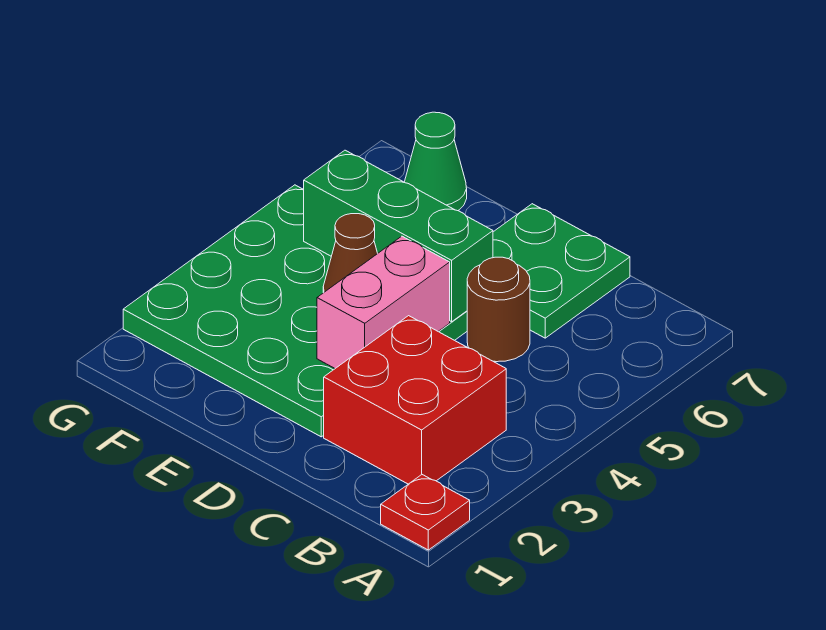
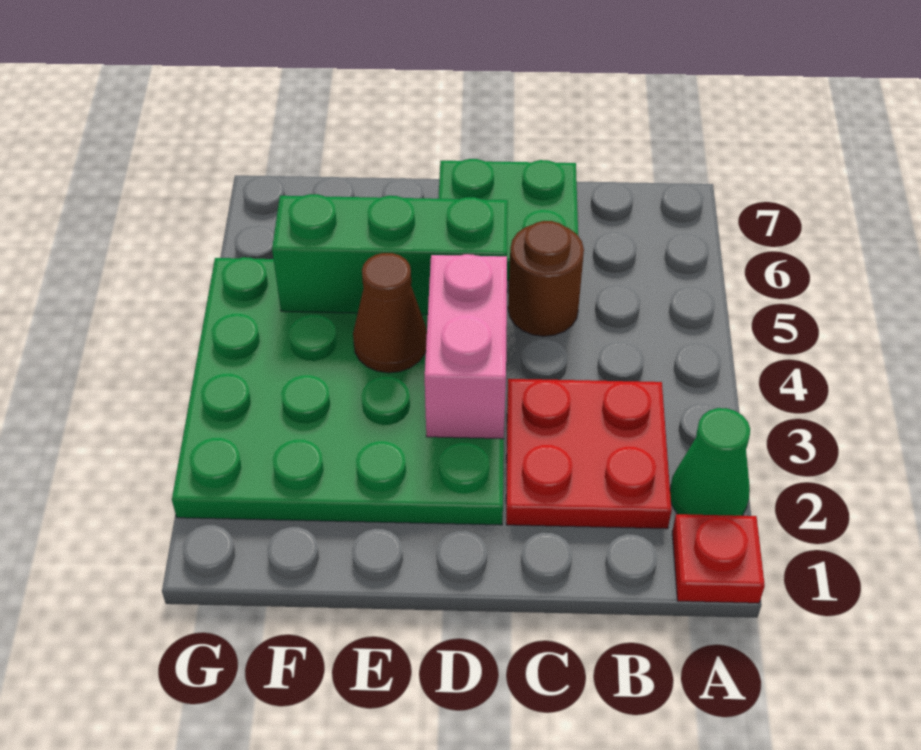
red brick B2:C3 level 1 -> red plate B2:C3 level 1
green cone F7 level 1 -> green cone A2 level 1

